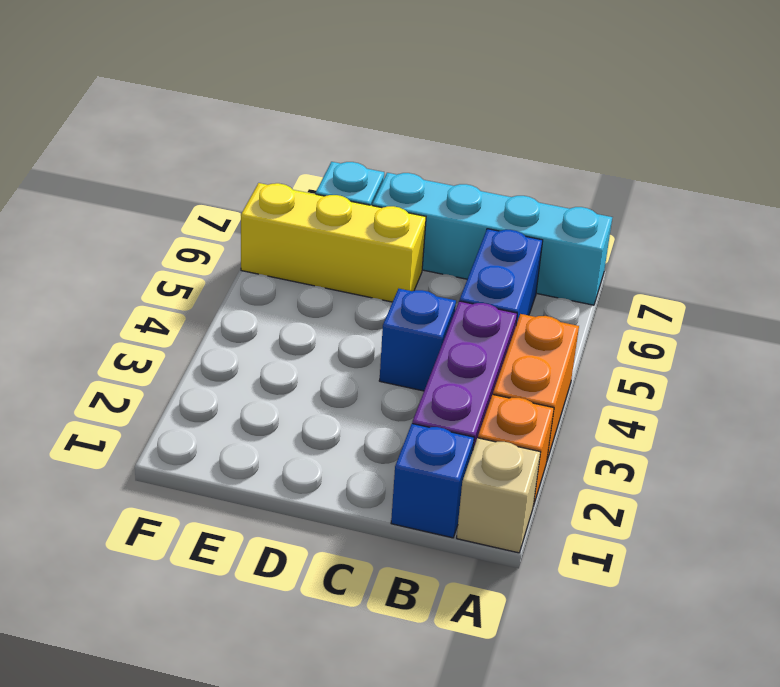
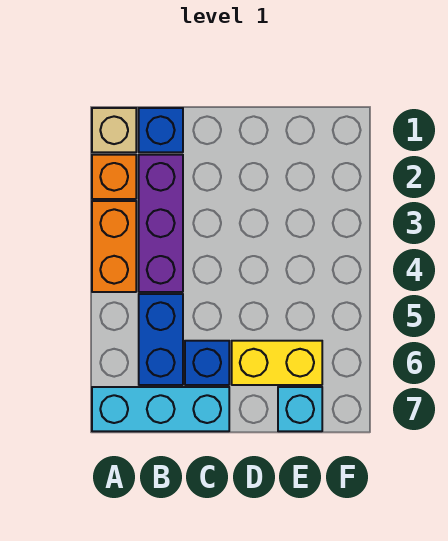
cyan brick A7:D7 level 1 -> cyan brick A7:C7 level 1
blue brick C4 level 1 -> blue brick C6 level 1
yellow brick D6:F6 level 1 -> yellow brick D6:E6 level 1

